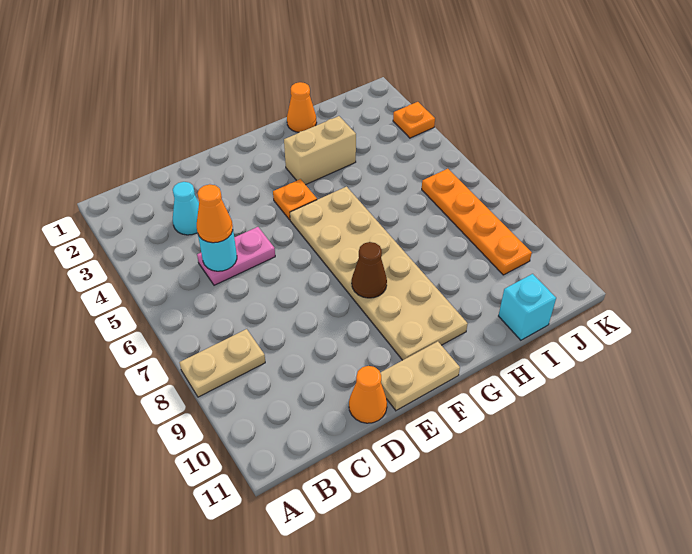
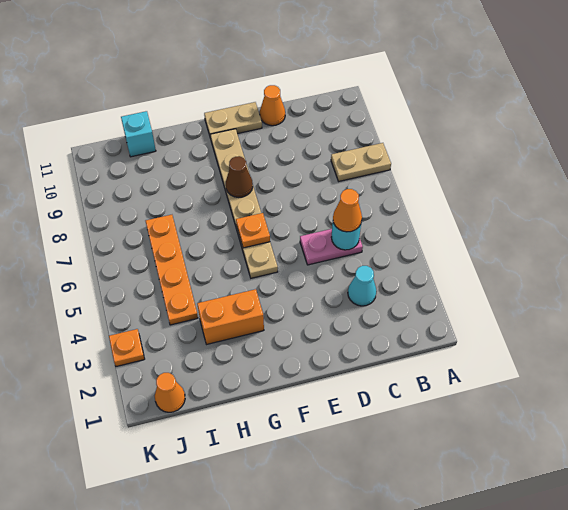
orange plate F4 level 1 -> orange plate F6 level 2
tan plate F5:G10 level 1 -> tan plate F5:F10 level 1
tan brick G3:H3 level 1 -> orange brick G3:H3 level 1
orange cone H1 level 1 -> orange cone J1 level 1
orange plate J6:J9 level 1 -> orange plate I4:I7 level 1

